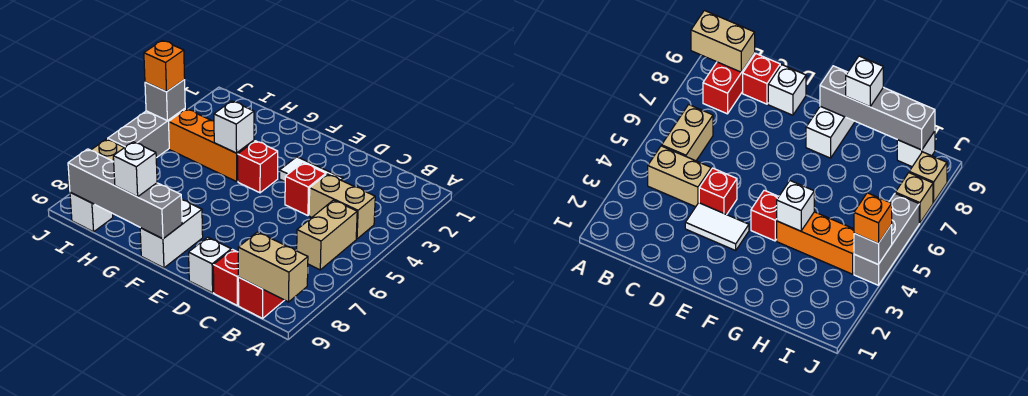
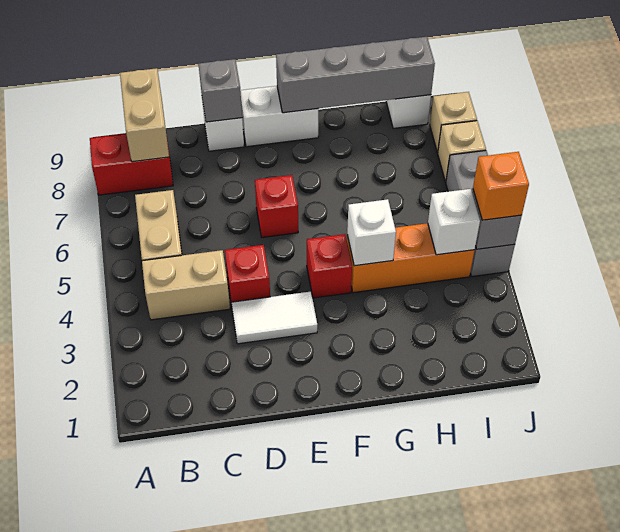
tan brick A9:B9 level 2 -> tan brick B8:B9 level 2
red brick B8:B9 level 1 -> red brick A8:B8 level 1
red brick C9 level 1 -> red brick E6 level 1
none -> grey brick D9 level 2
white brick F8:F9 level 1 -> white brick E9:F9 level 1
white brick G9 level 3 -> white brick I4 level 2

